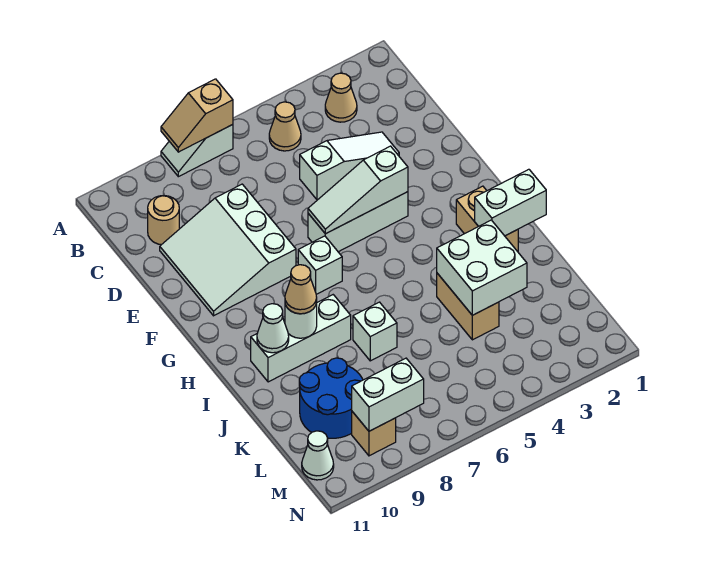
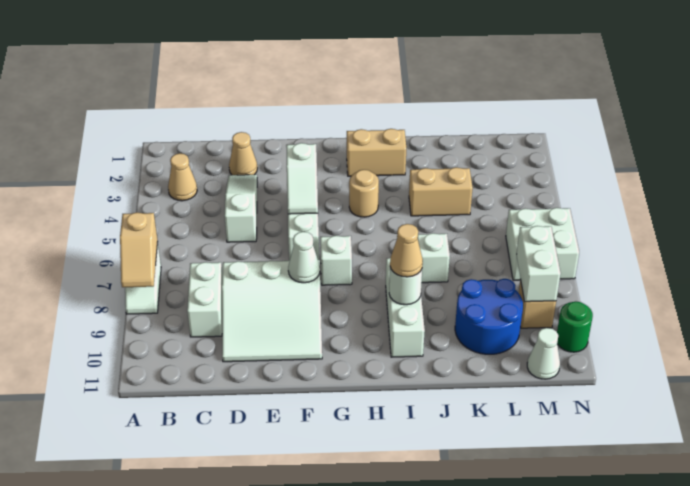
tan cone B5 level 1 -> tan cone D2 level 1
tan round brick C10 level 1 -> tan round brick H4 level 1
white slope F4:F6 level 2 top 4 -> white slope F4:F5 level 2 top 4
white brick I1:I2 level 2 -> white brick C8:C9 level 1
white cone I10 level 2 -> white cone F8 level 2
white brick J3:K4 level 2 -> white brick M6:N7 level 1
none -> green round brick N10 level 1

